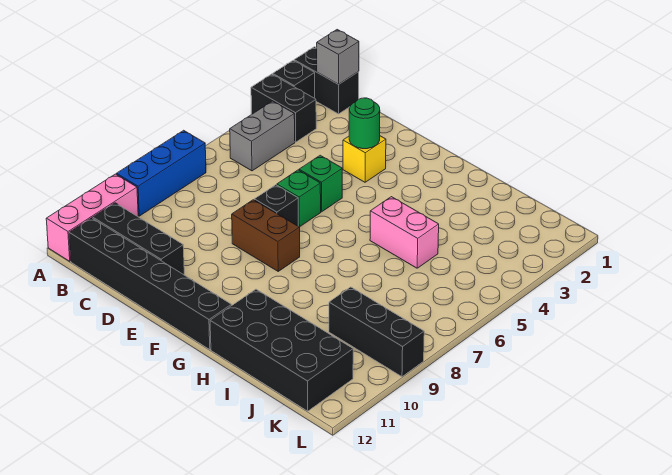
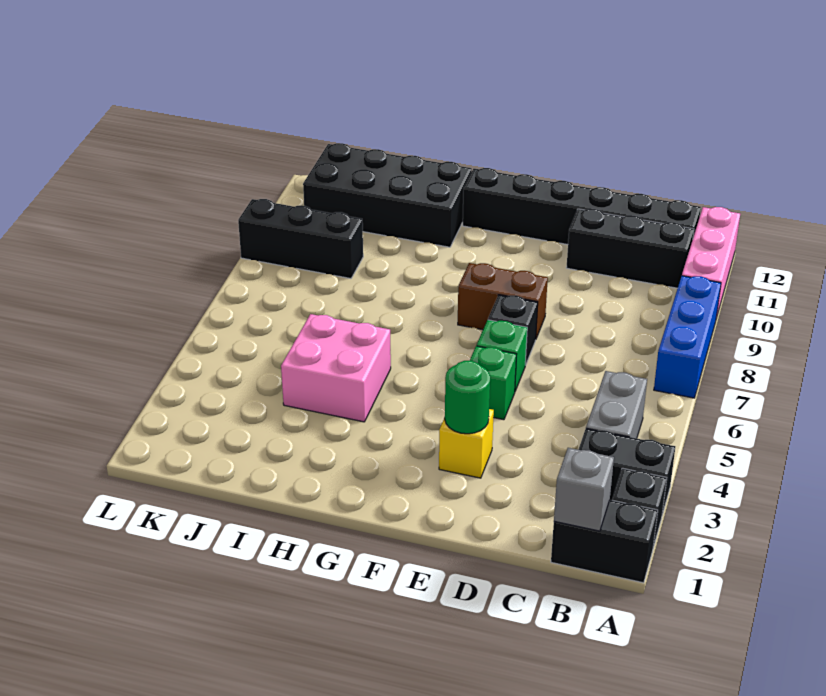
pink brick H5:I5 level 1 -> pink brick H4:I5 level 1

